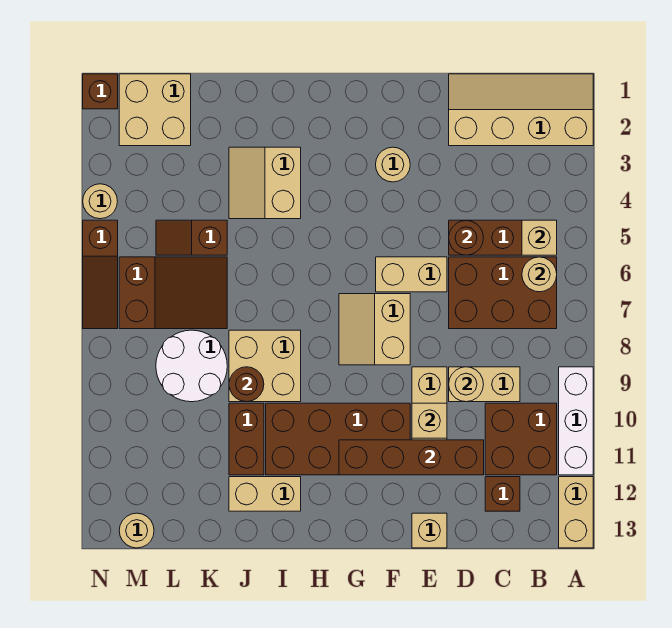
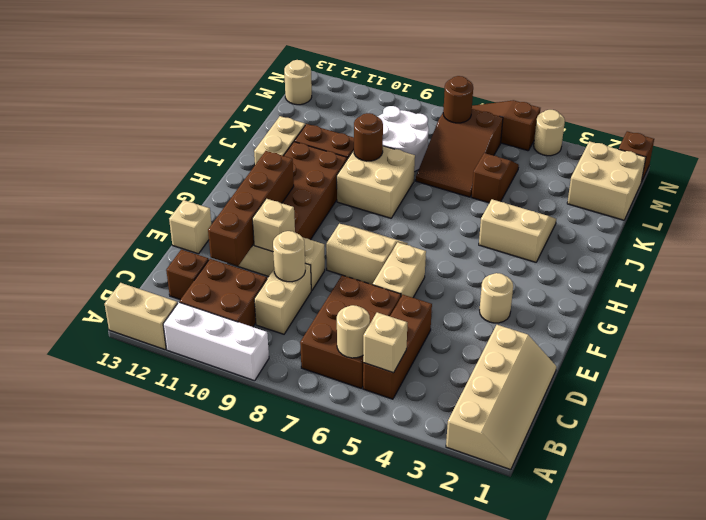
brown round brick D5 level 2 -> brown round brick M7 level 2

